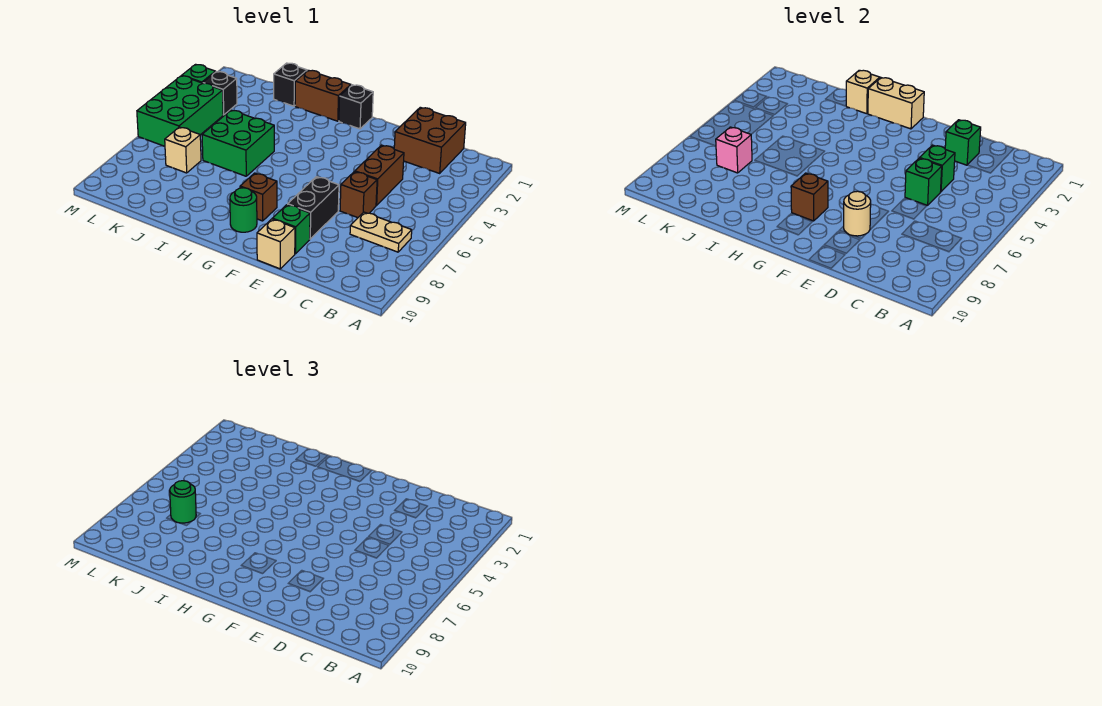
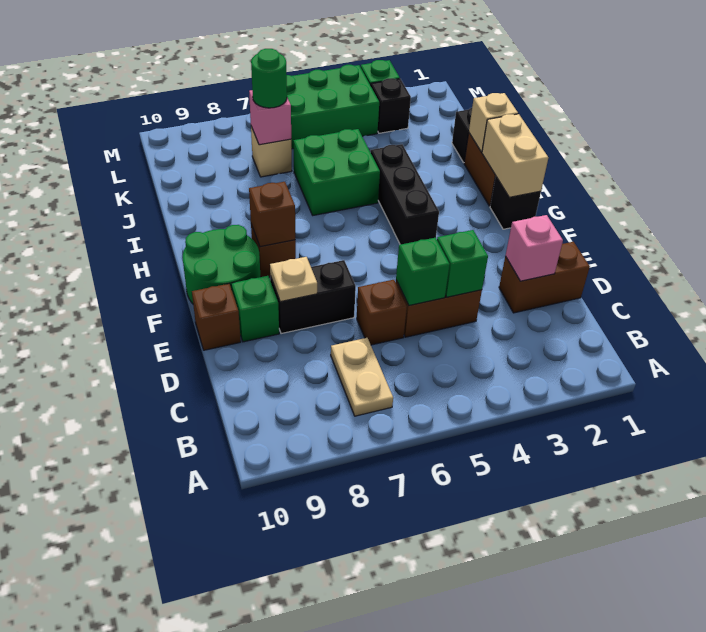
brown brick C1:D2 level 1 -> brown brick D1:D2 level 1
green brick D2 level 2 -> pink brick D2 level 2
tan round brick E8 level 2 -> tan plate E8 level 2
tan brick E10 level 1 -> brown brick E10 level 1
none -> black brick G4:I4 level 1
green round brick G9 level 1 -> green round brick F9:G10 level 1

